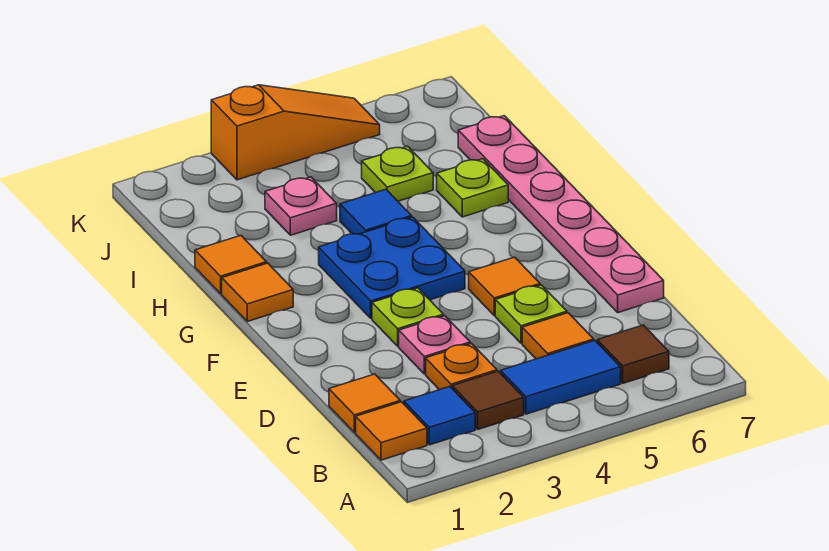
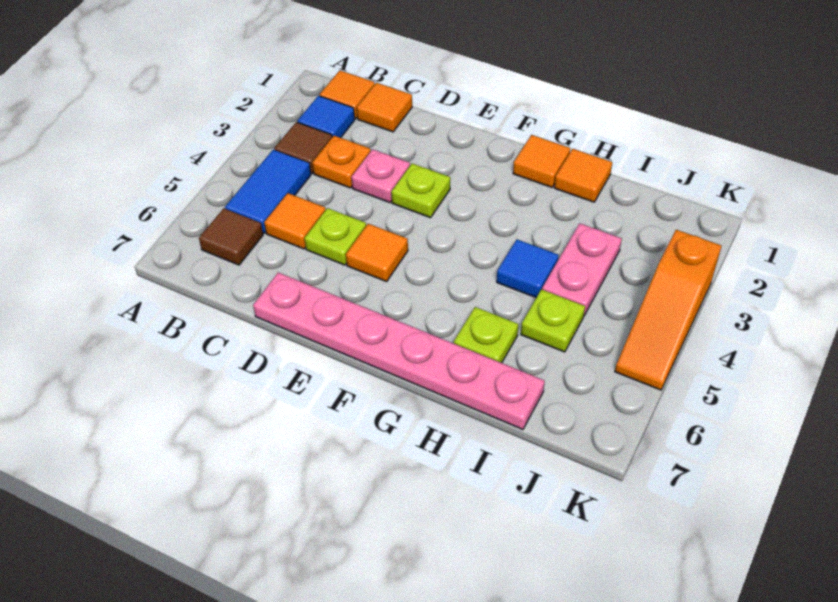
blue plate F3:G4 level 1 -> none
pink plate I3 level 1 -> pink plate I3:I4 level 1

